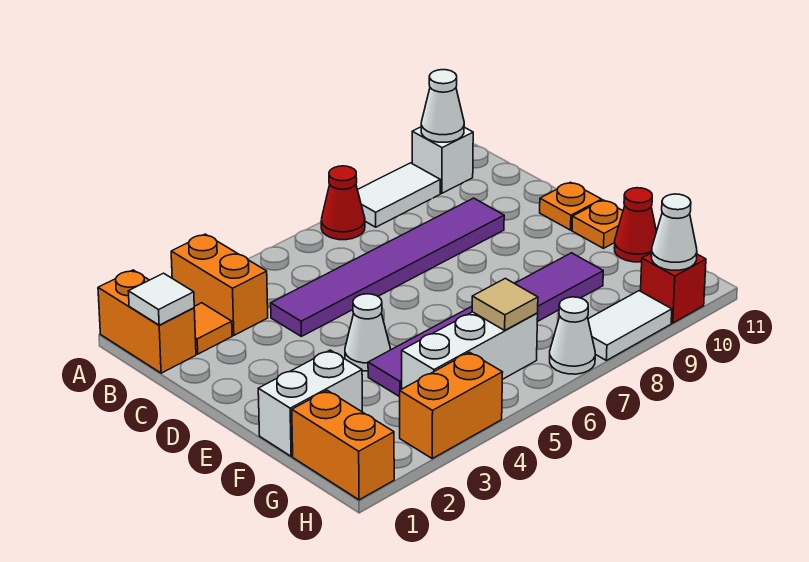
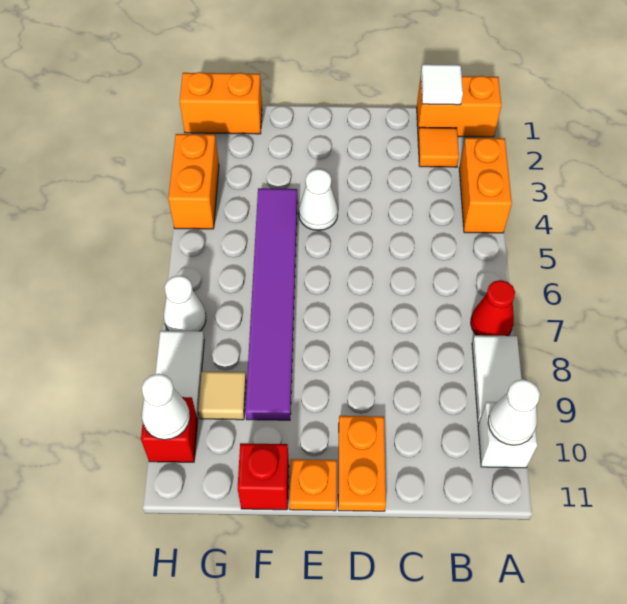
orange brick A3:B3 level 1 -> orange brick A3:A4 level 1
purple tile C4:C9 level 1 -> none
orange plate D11 level 1 -> orange plate D10:D11 level 1
white brick F1:F2 level 1 -> none
red cone F11 level 1 -> red brick F11 level 1
white brick G4:G6 level 1 -> none
tan tile G6 level 2 -> tan tile G9 level 1

